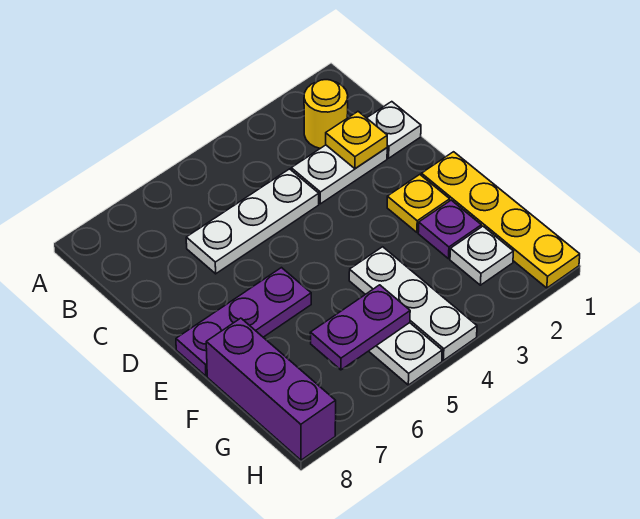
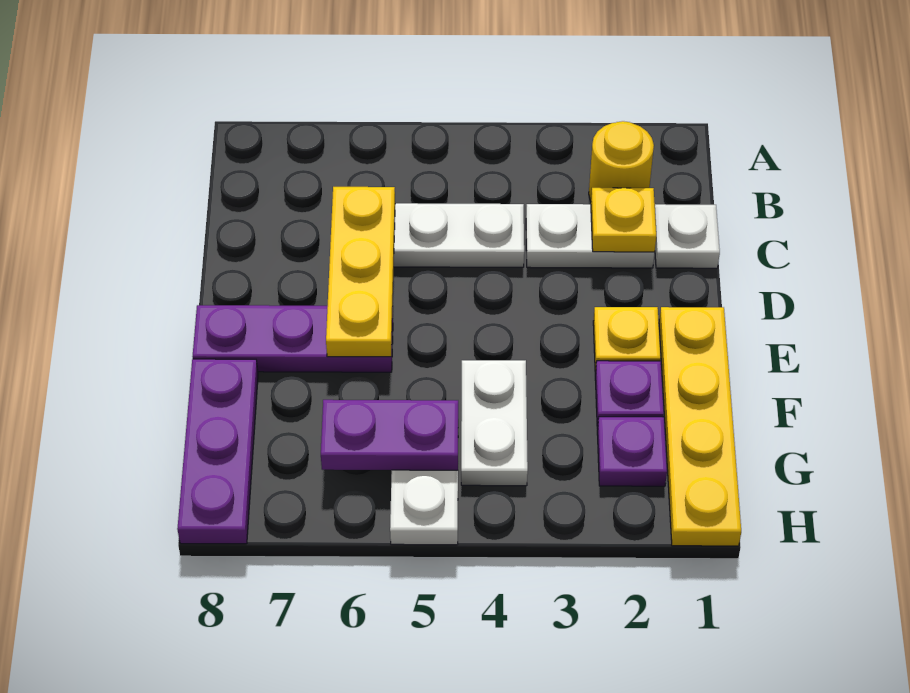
none -> yellow plate C6:E6 level 2
white plate F4:H4 level 1 -> white plate F4:G4 level 1
purple brick F8:H8 level 1 -> purple plate F8:H8 level 1
white plate G2 level 1 -> purple plate G2 level 1

